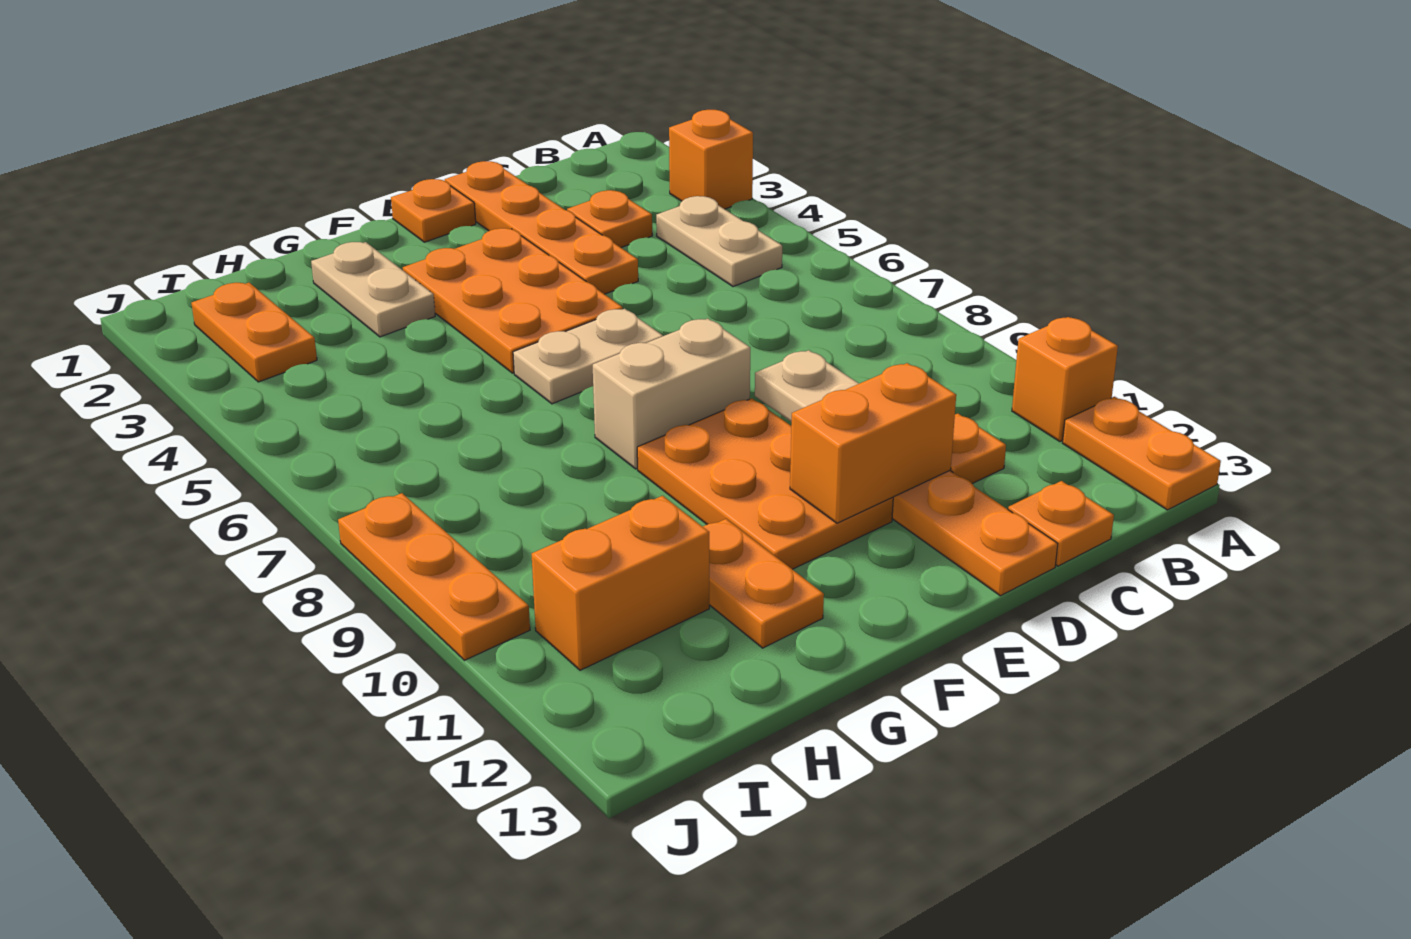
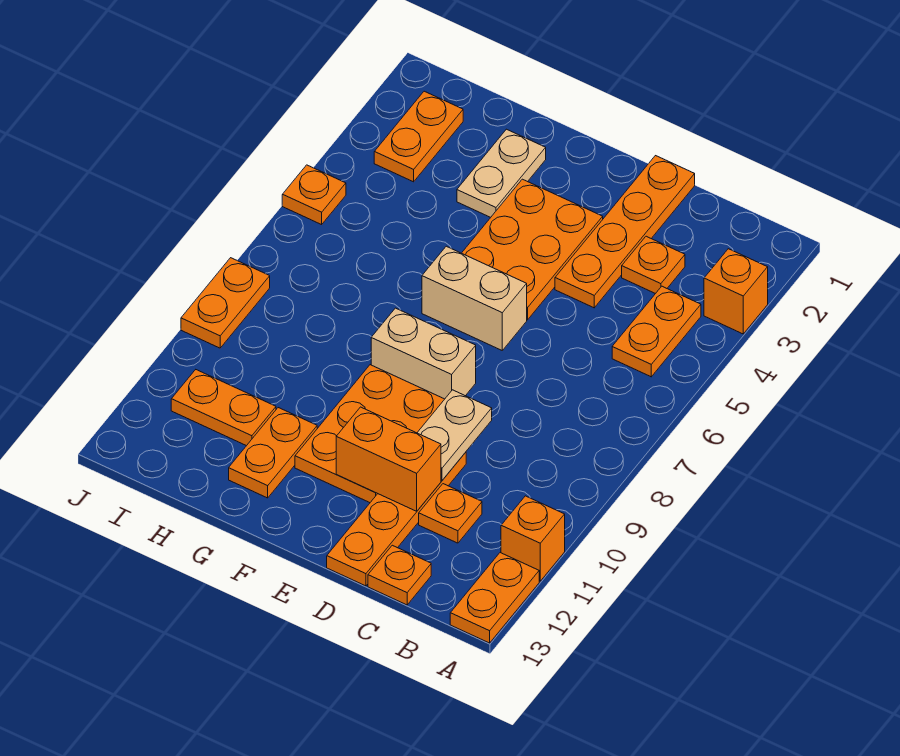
tan plate B4:B5 level 1 -> orange plate B4:B5 level 1
orange plate E1 level 1 -> orange plate J5 level 1
tan plate E6:F6 level 1 -> tan brick E6:F6 level 1
orange brick H11:I11 level 1 -> orange plate H11:I11 level 1
orange plate J8:J10 level 1 -> orange plate J8:J9 level 1

